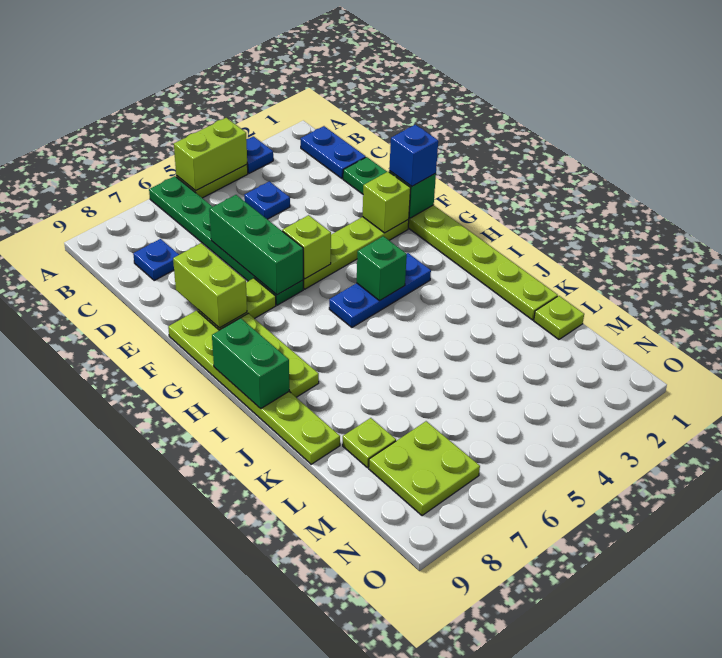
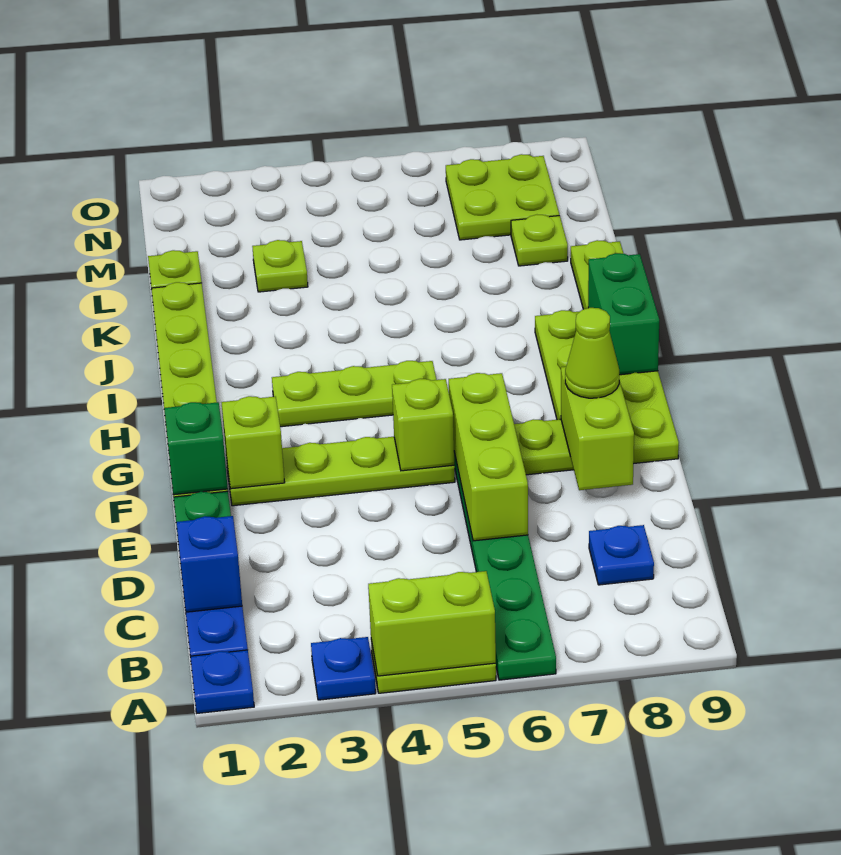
blue plate C4 level 1 -> blue plate A1 level 1
green brick D6:F6 level 2 -> lime brick D6:F6 level 2
blue brick F1 level 3 -> blue brick C1 level 2
none -> lime cone F8 level 3
blue plate H3:H5 level 1 -> lime plate H3:H5 level 1
green brick H4 level 2 -> none
none -> lime plate L3 level 1

